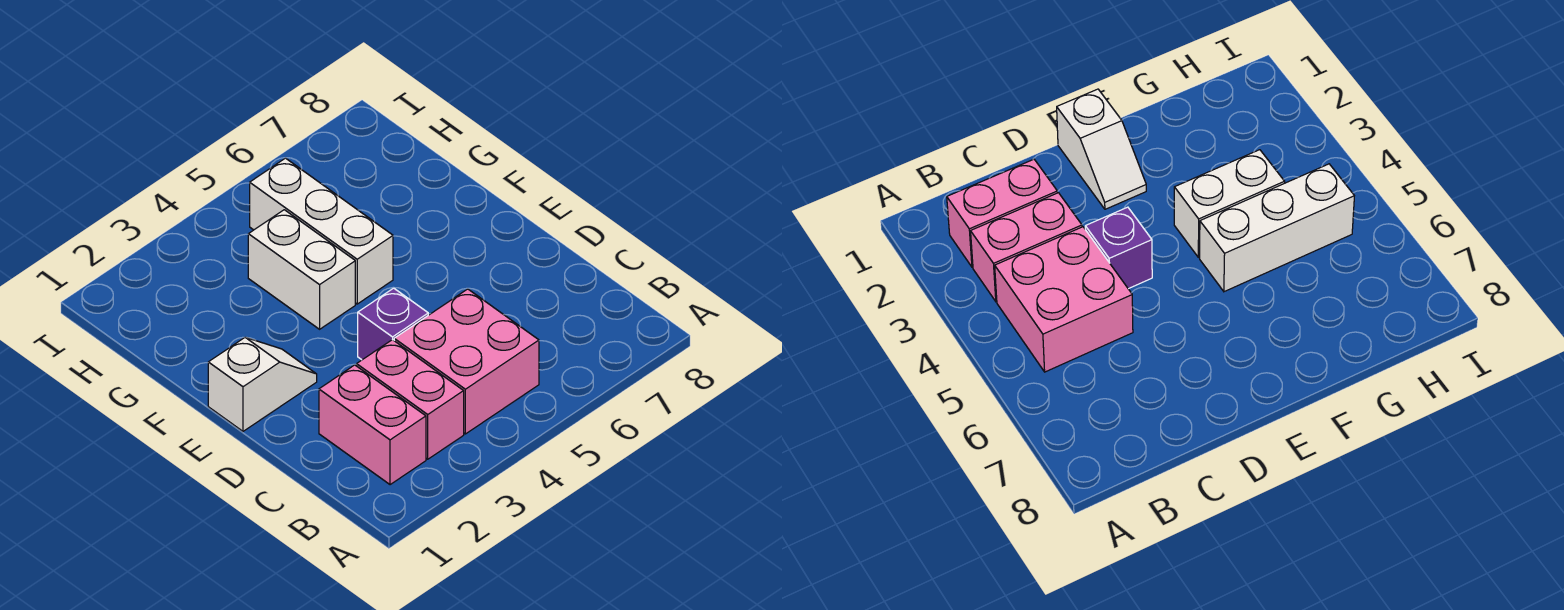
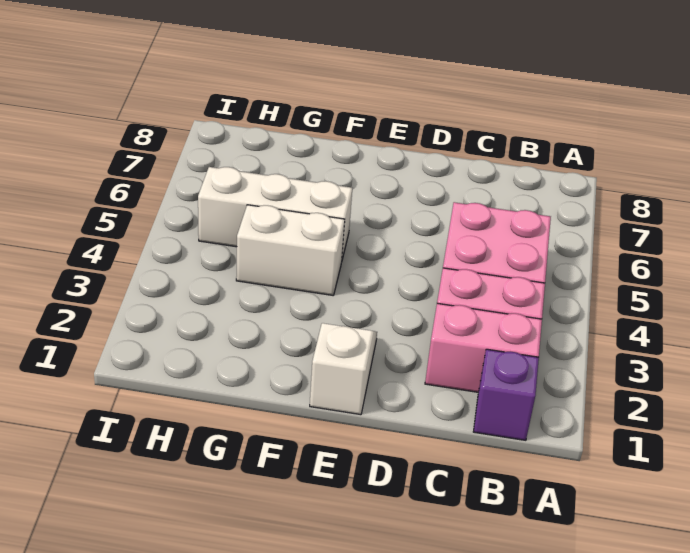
purple brick D4 level 1 -> purple brick B1 level 1

